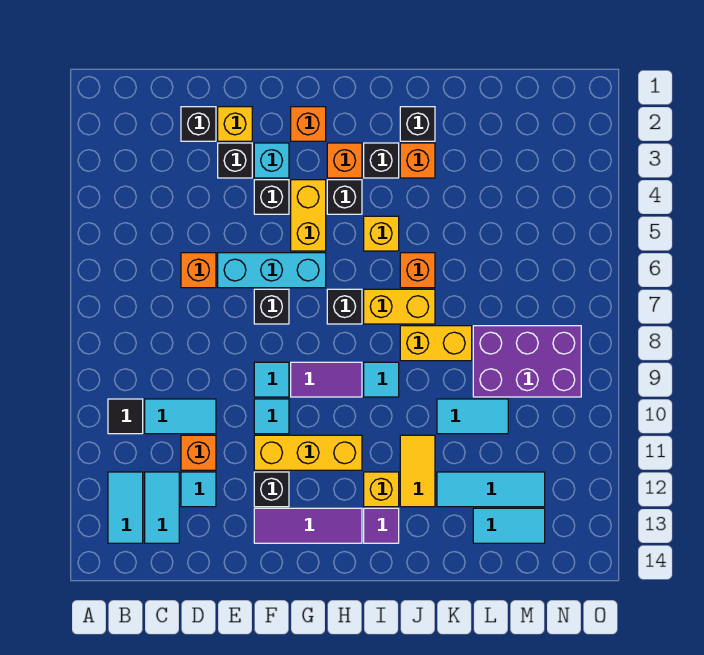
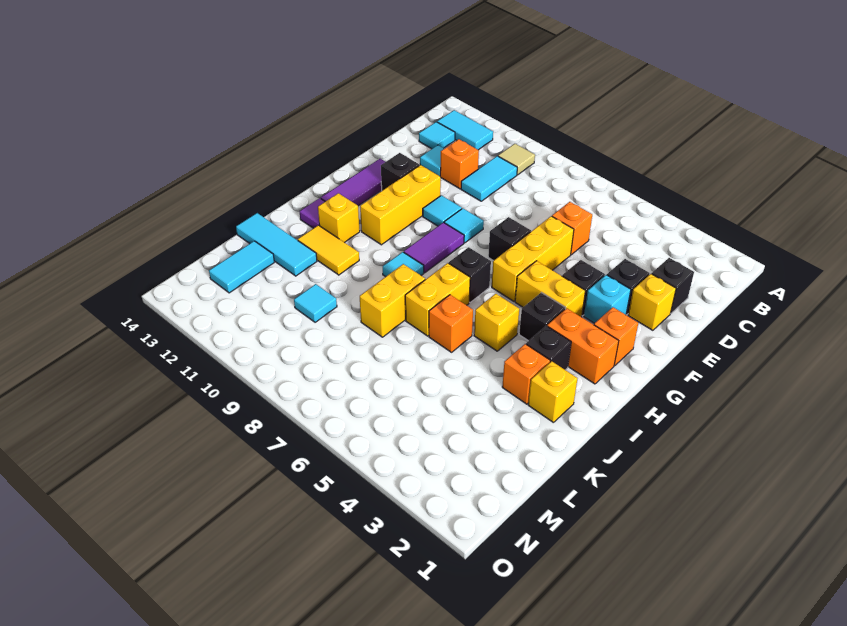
black tile B10 level 1 -> tan tile B10 level 1
cyan tile C12:C13 level 1 -> cyan tile C13 level 1
cyan brick E6:G6 level 1 -> yellow brick E6:G6 level 1
orange brick H3 level 1 -> orange brick H2:H3 level 1
black brick J2 level 1 -> yellow brick J2 level 1
cyan tile K10:L10 level 1 -> cyan tile L10 level 1
cyan tile K12:M12 level 1 -> cyan tile K12:K14 level 1
purple brick L8:N9 level 1 -> none

